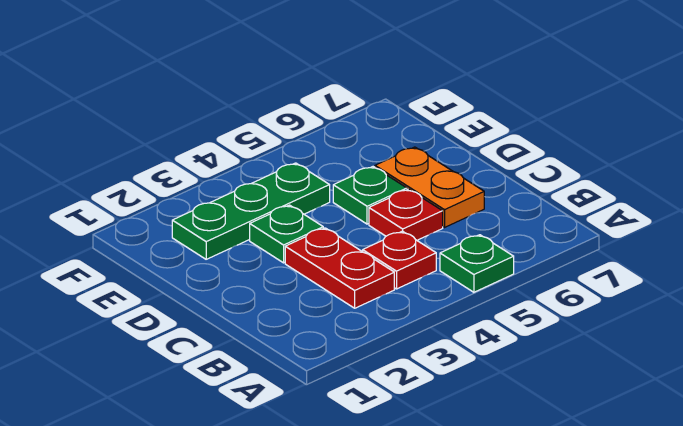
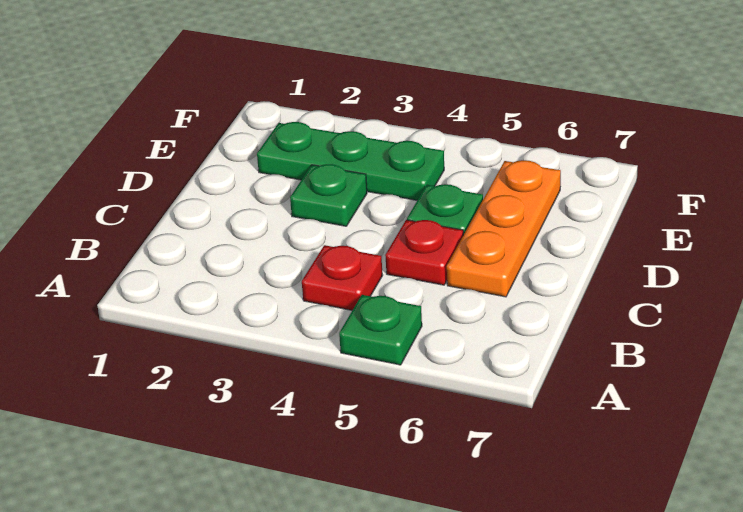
red plate B3:C3 level 1 -> none
orange plate C6:D6 level 1 -> orange plate C6:E6 level 1

